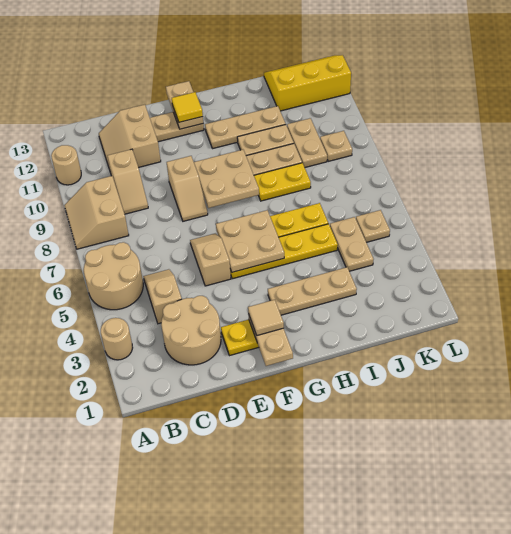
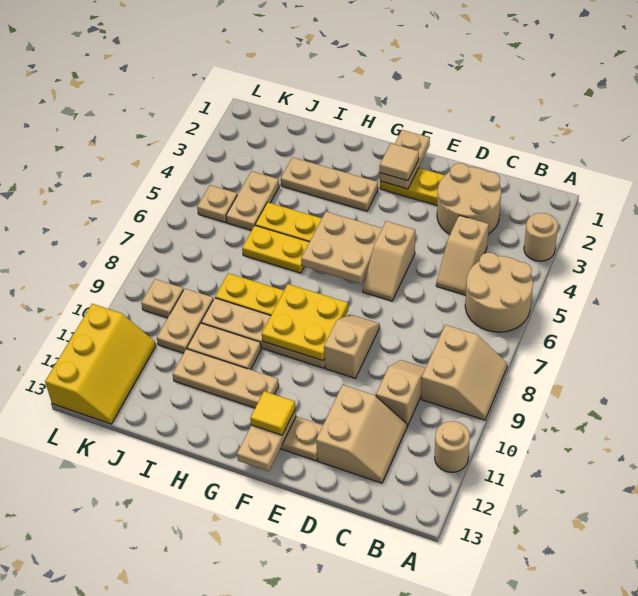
tan plate F8:G9 level 2 -> yellow plate F8:G9 level 2
yellow slope J12:L13 level 1 top 12 -> yellow slope K11:L13 level 1 top L

